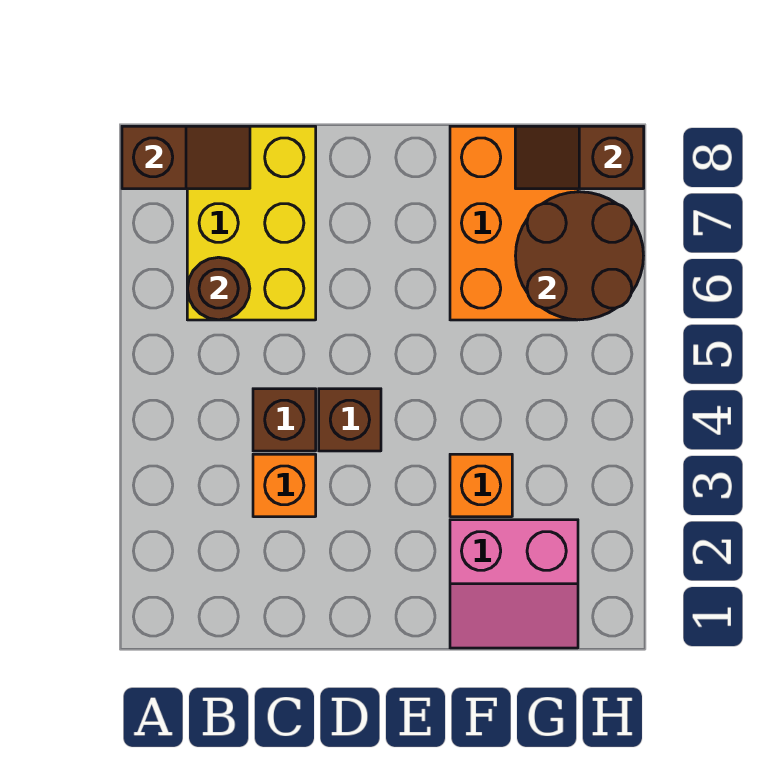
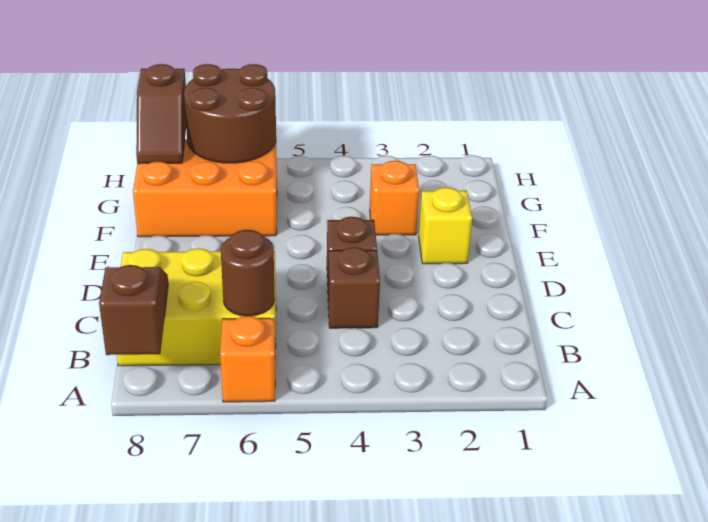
orange brick C3 level 1 -> orange brick A6 level 1
none -> yellow brick E2 level 1
pink slope F1:G2 level 1 top 2 -> none

